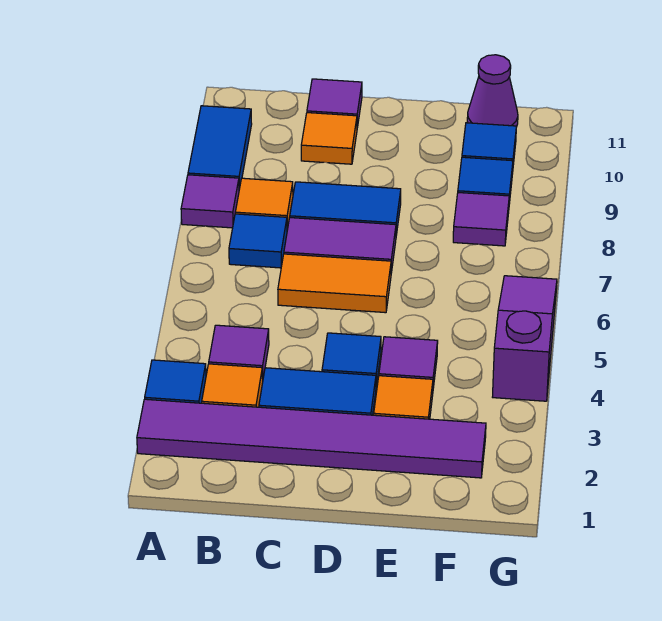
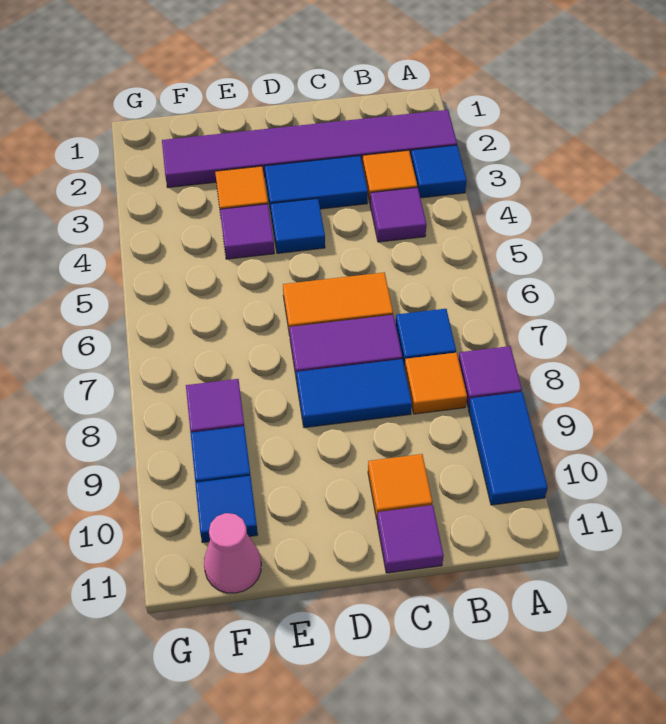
purple cone F11 level 1 -> pink cone F11 level 1
purple slope G4:G6 level 1 top 4 -> none

